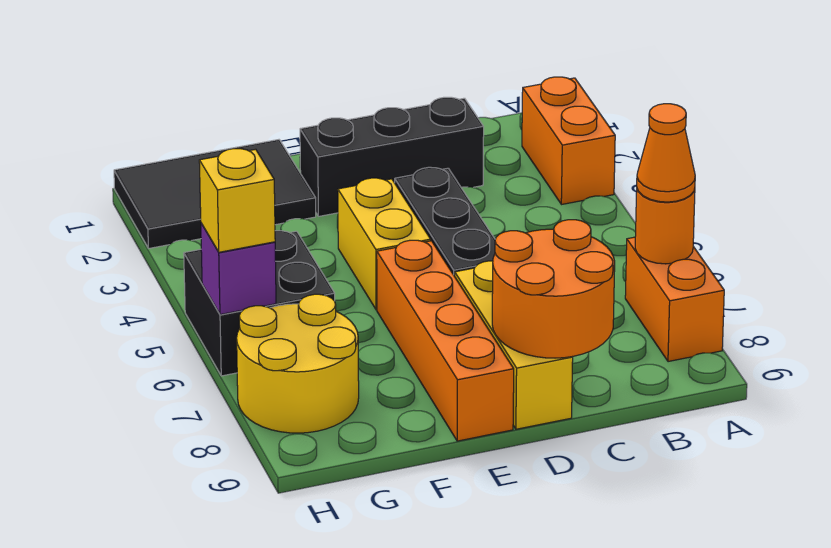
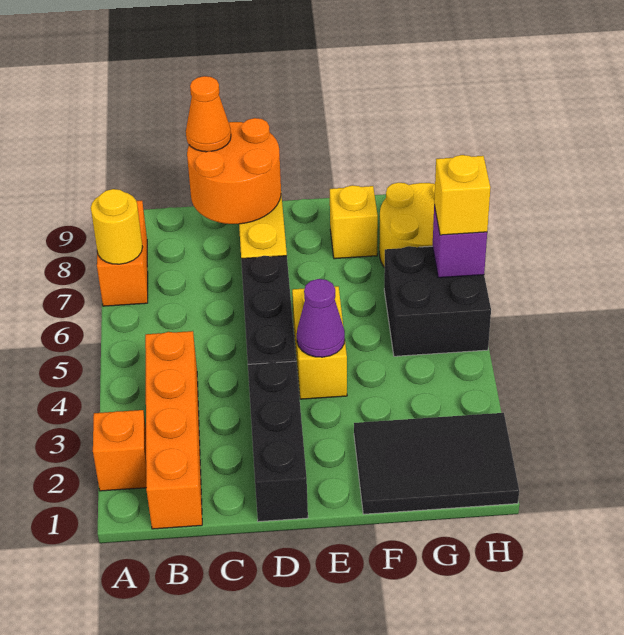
orange brick A2:A3 level 1 -> orange brick A2 level 1
orange round brick A7 level 2 -> yellow round brick A7 level 2
orange cone A7 level 3 -> orange cone C9 level 3
black brick C2:E2 level 1 -> black brick D1:D3 level 1
none -> purple cone E4 level 2
orange brick E6:E9 level 1 -> orange brick B1:B4 level 1
none -> yellow brick F8 level 1

